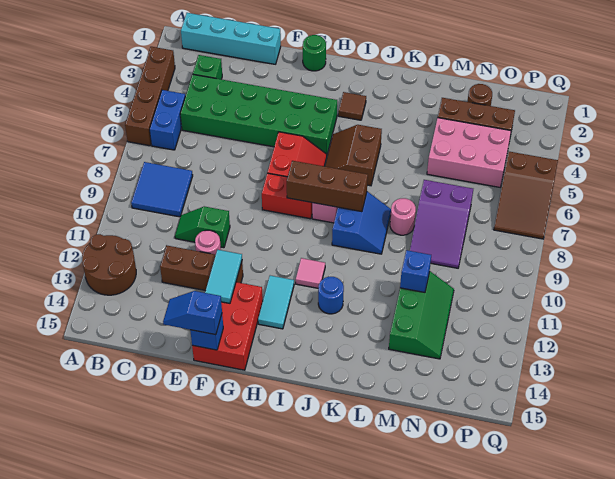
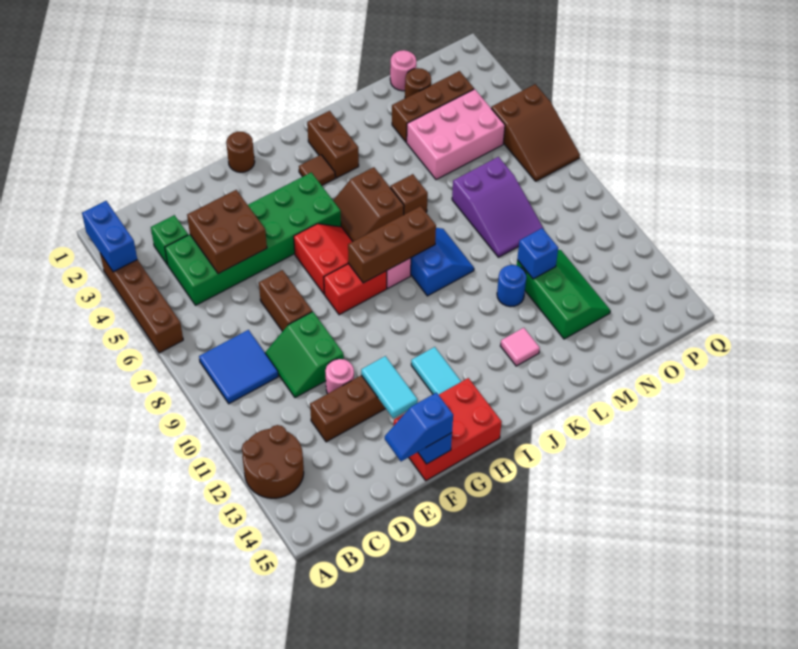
cyan brick B1:E1 level 1 -> none
blue brick B5:B6 level 1 -> blue brick A2:A3 level 2
none -> brown brick D4:E5 level 2
green slope D10:E10 level 1 top E -> green slope D9:E10 level 1 top E
none -> brown brick E7:E8 level 1
red brick F13:G15 level 1 -> red brick F14:H15 level 1
green round brick G1 level 1 -> brown round brick G1 level 1
pink tile I11 level 1 -> pink tile K13 level 1
none -> brown brick J2:J3 level 1
blue round brick J12 level 1 -> blue round brick L11 level 1
none -> brown brick K6 level 1
pink round brick L8 level 1 -> pink round brick N1 level 1

